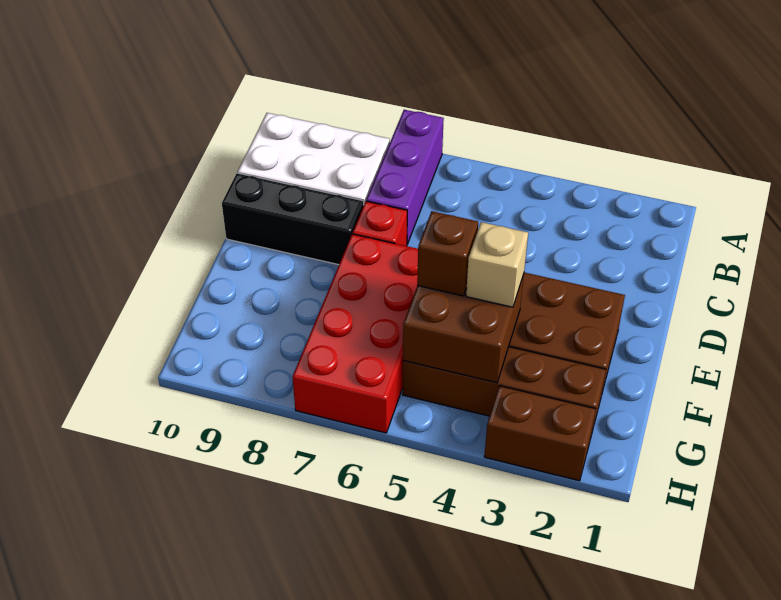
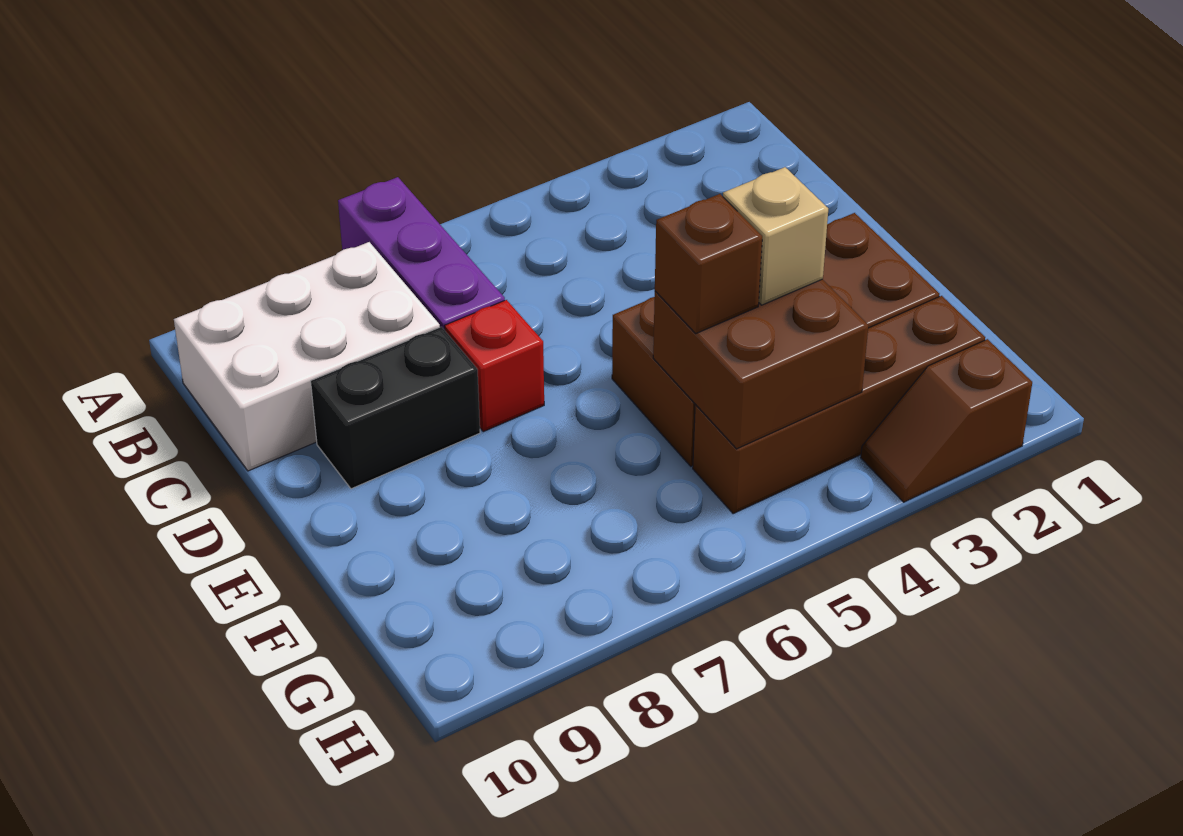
black brick D8:D10 level 1 -> black brick D8:D9 level 1
red brick E6:H7 level 1 -> none
brown brick H2:H3 level 1 -> brown slope H2:H3 level 1 top 2

